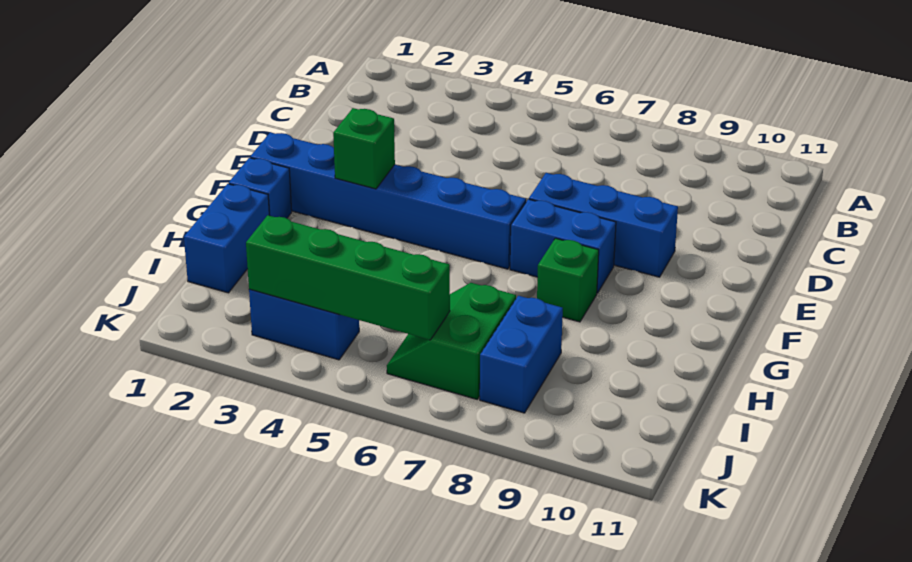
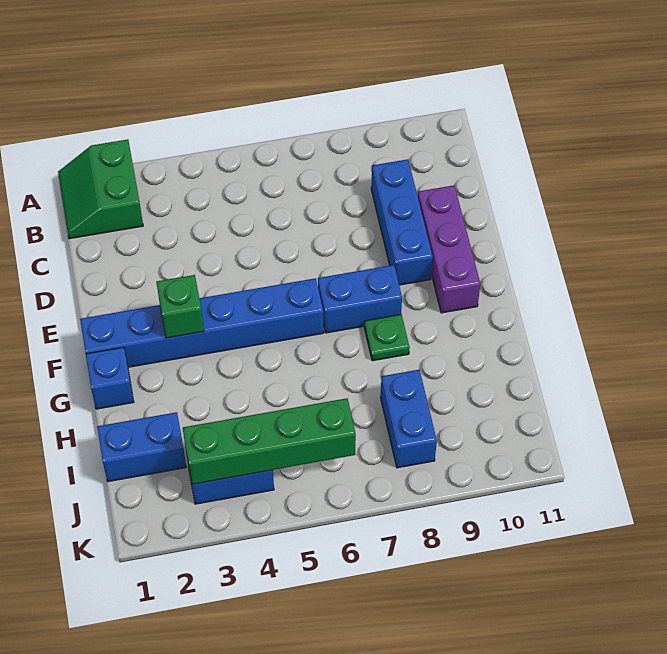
none -> purple brick D10:F10 level 1
blue brick E7:E9 level 1 -> blue brick C9:E9 level 1
green brick G8 level 1 -> green plate G8 level 1
blue brick H1:I1 level 1 -> blue brick I1:I2 level 1
green slope I6:J7 level 1 top 7 -> green slope A1:B2 level 1 top 2

